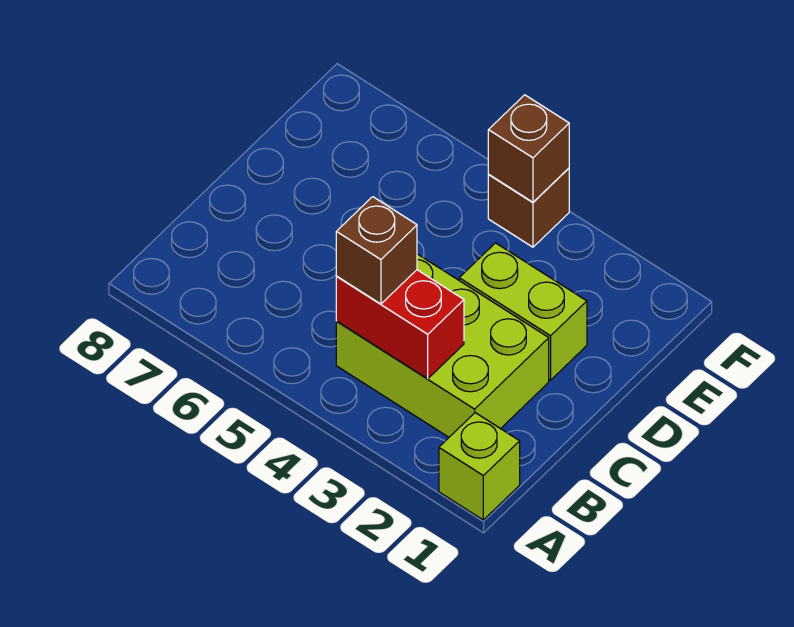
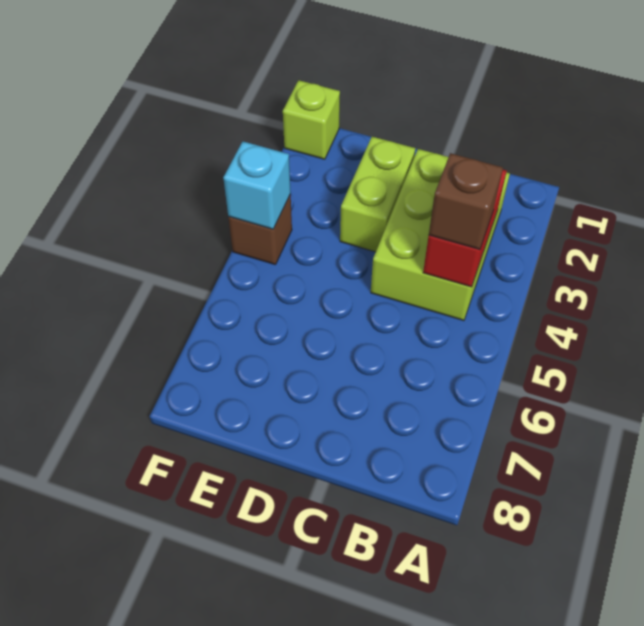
lime brick A1 level 1 -> lime brick F1 level 1
brown brick F4 level 2 -> cyan brick F4 level 2

